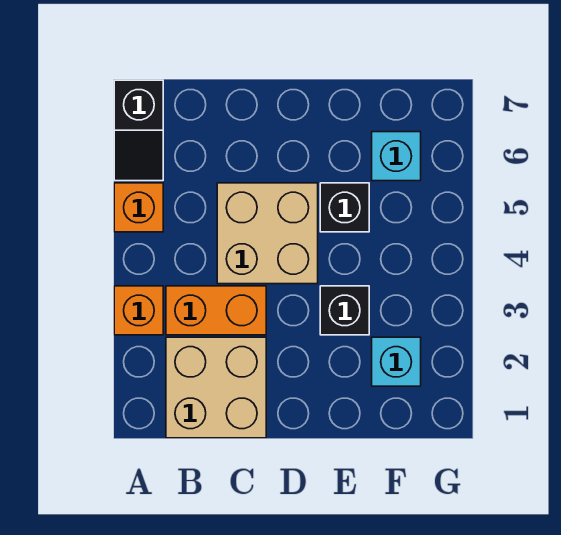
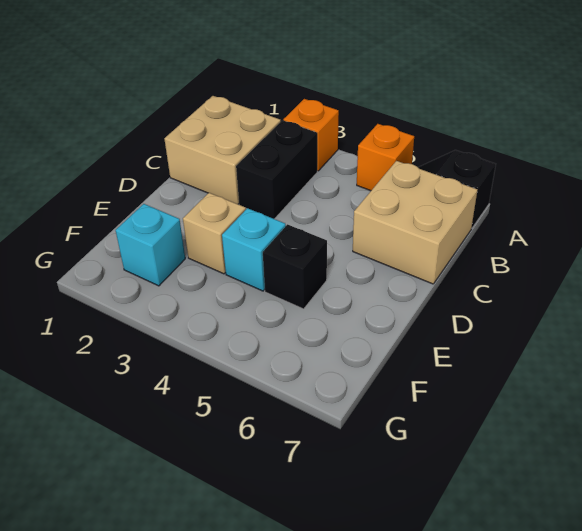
orange brick B3:C3 level 1 -> black brick B3:C3 level 1
tan brick C4:D5 level 1 -> tan brick B6:C7 level 1
black brick E3 level 1 -> tan brick E3 level 1
cyan brick F6 level 1 -> cyan brick E4 level 1

